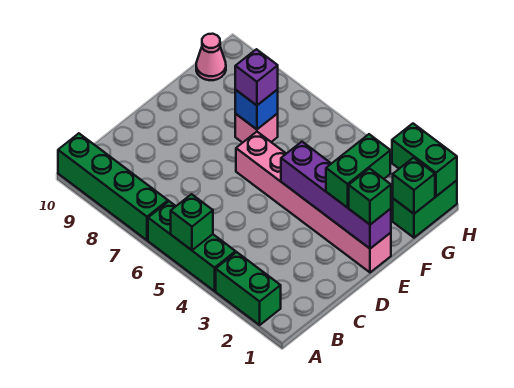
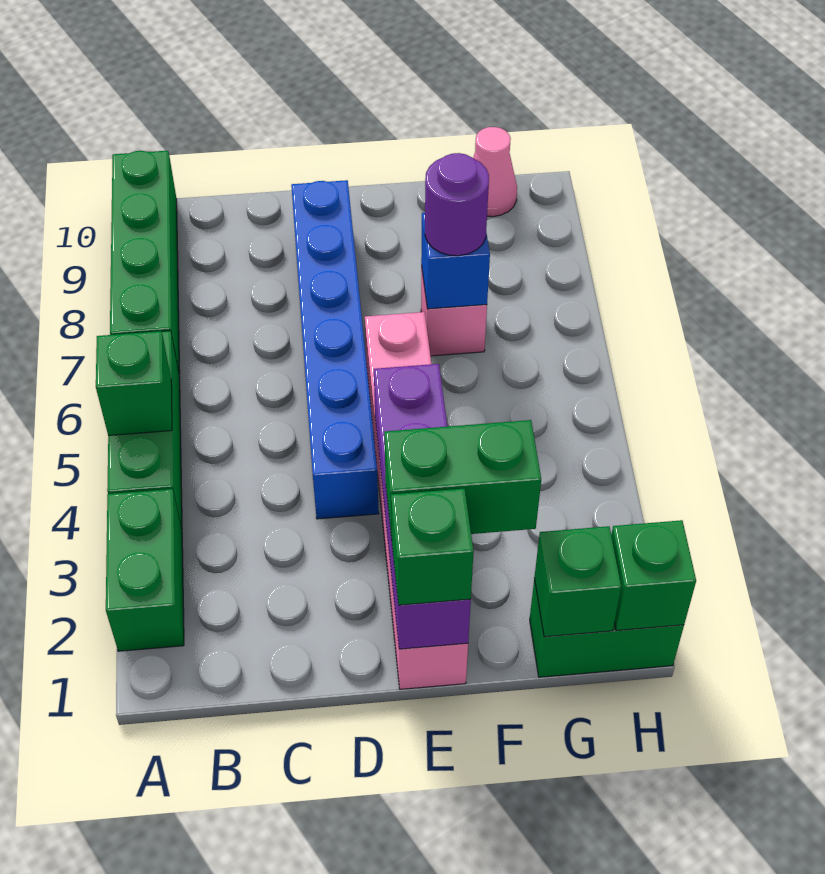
none -> blue brick D4:D9 level 1
purple brick F7 level 3 -> purple round brick F7 level 3
green brick H1:H2 level 2 -> green brick H1 level 2

